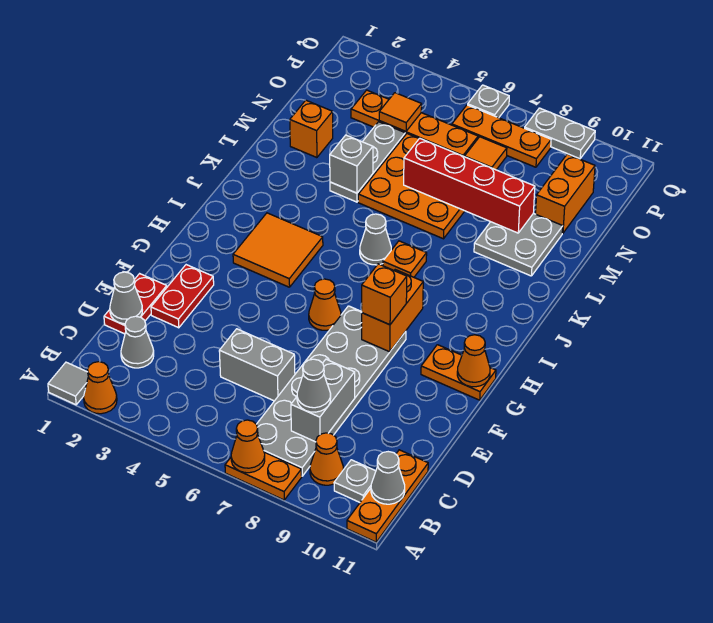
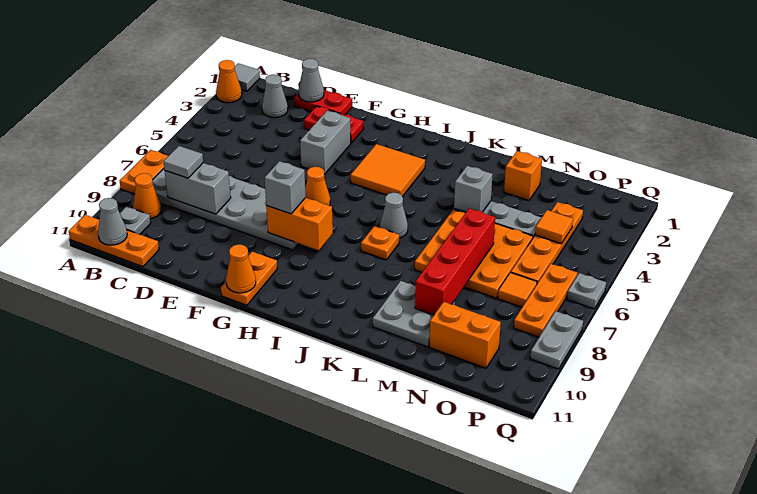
orange cone A7 level 2 -> none
grey cone C8 level 3 -> grey tile C8 level 3
grey brick D5:D6 level 1 -> grey brick F3:F4 level 1
orange brick G8 level 3 -> grey brick G8 level 3

